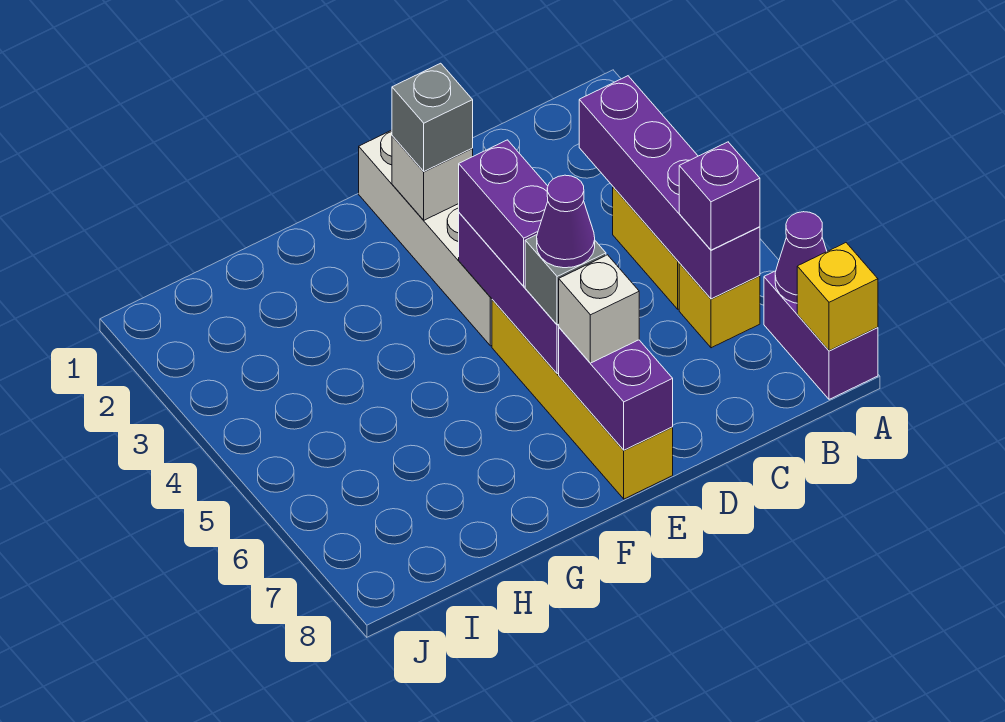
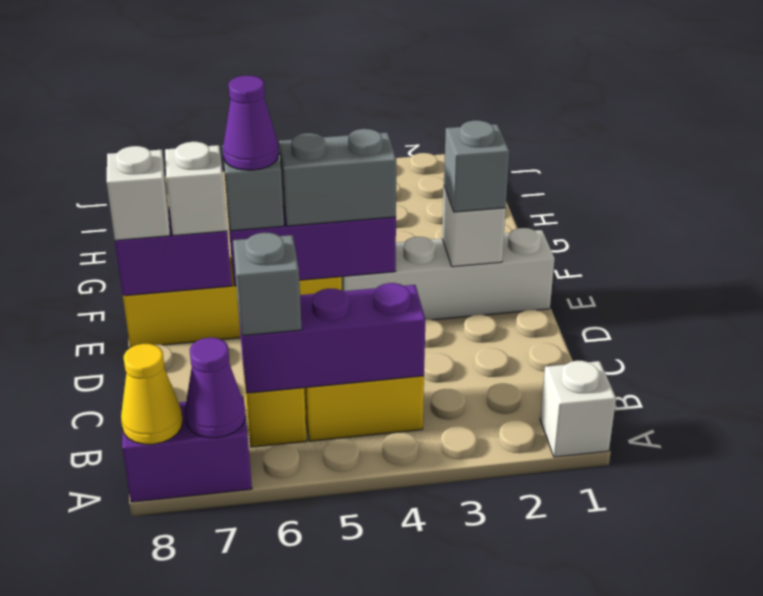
none -> white brick A1 level 1
yellow brick A8 level 2 -> yellow cone A8 level 2
purple brick B3:B6 level 2 -> purple brick B4:B6 level 2
purple brick B6 level 3 -> grey brick B6 level 3
purple brick E4:E5 level 3 -> grey brick E4:E5 level 3
none -> white brick E8 level 3

